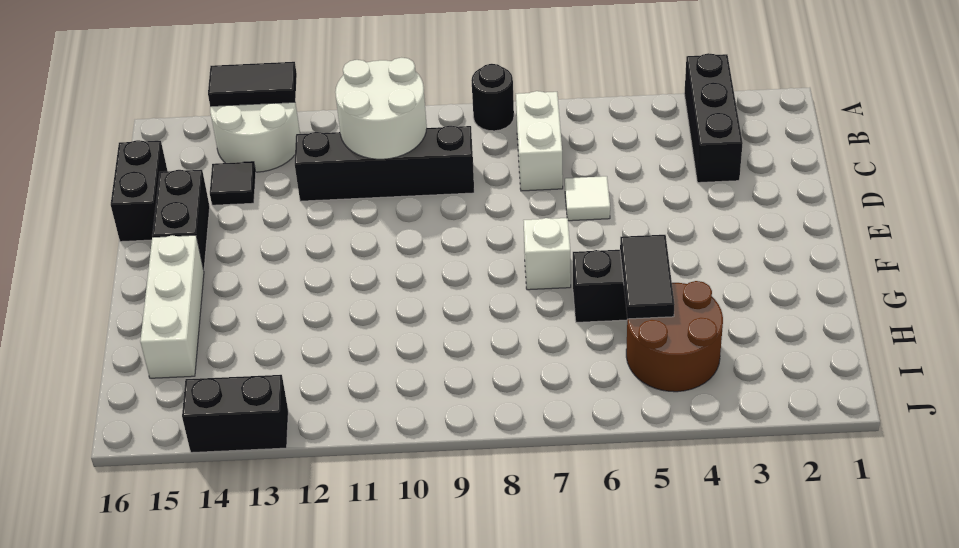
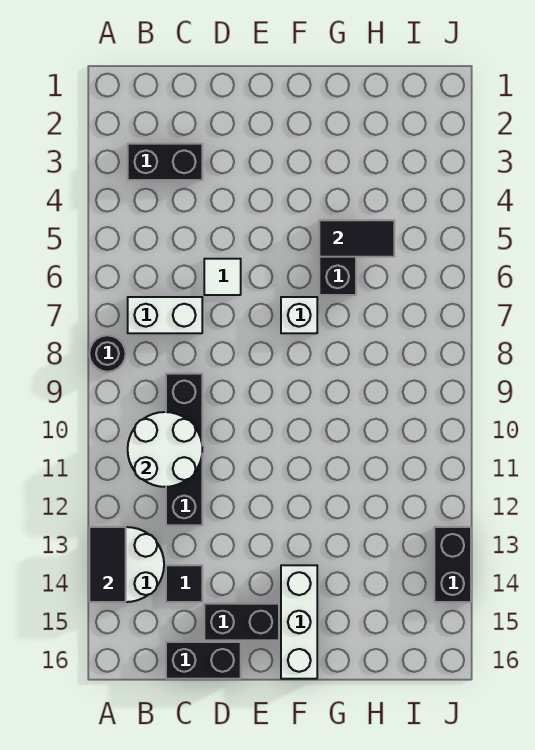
black brick A3:C3 level 1 -> black brick B3:C3 level 1
white brick F15:H15 level 1 -> white brick F14:F16 level 1
brown round brick H4:I5 level 1 -> none

